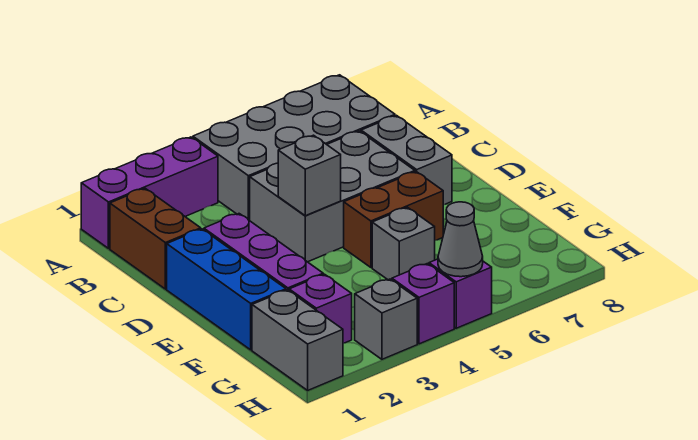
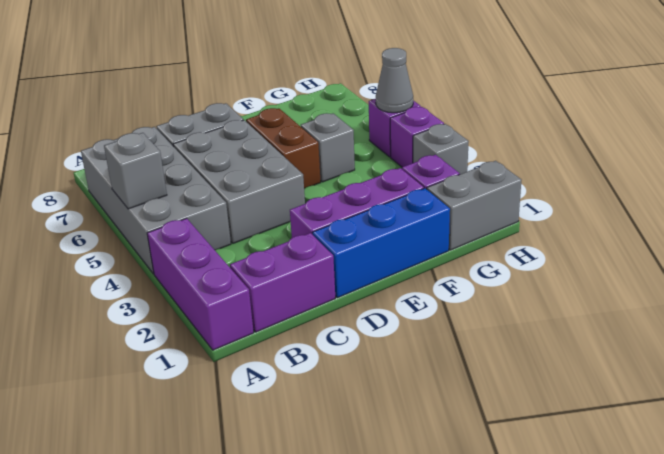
brown brick B1:C1 level 1 -> purple brick B1:C1 level 1
grey brick D4 level 2 -> grey brick A5 level 2

